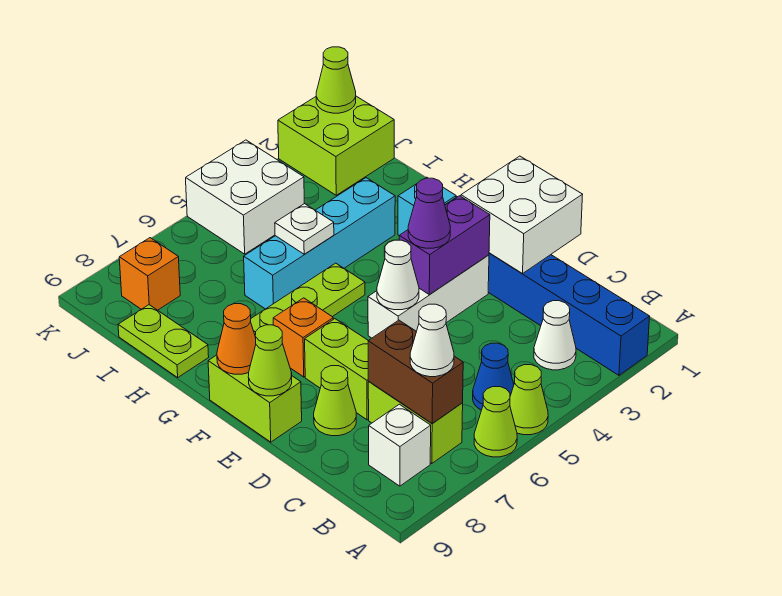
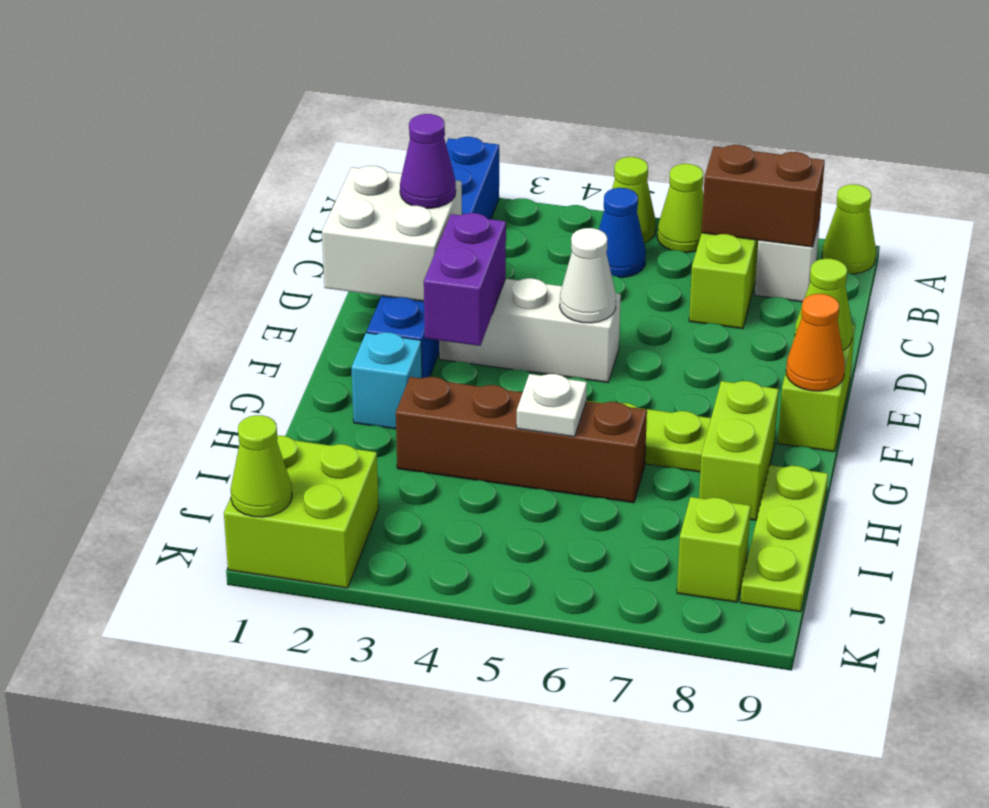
white cone B3 level 1 -> none
brown brick B7:C7 level 2 -> brown brick B7:B8 level 2
white cone B7 level 3 -> none
lime brick D7:E7 level 1 -> lime brick G8:H8 level 1
lime cone D8 level 1 -> lime cone A9 level 1
purple brick E3:E4 level 2 -> purple brick E3:F3 level 2
purple cone E4 level 3 -> purple cone D2 level 3
orange brick F7 level 1 -> none
cyan brick H3:H6 level 1 -> brown brick H3:H6 level 1
lime plate H9:I9 level 1 -> lime plate H9:J9 level 1
white brick J4:K5 level 1 -> none
orange brick J8 level 1 -> lime brick J8 level 1

